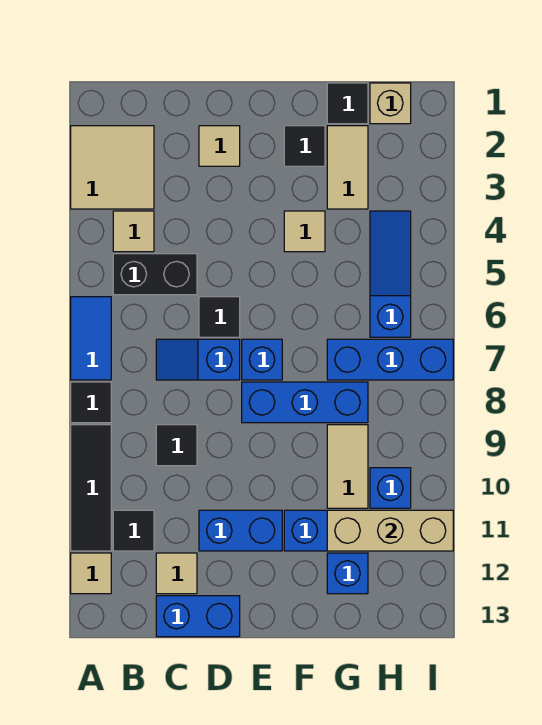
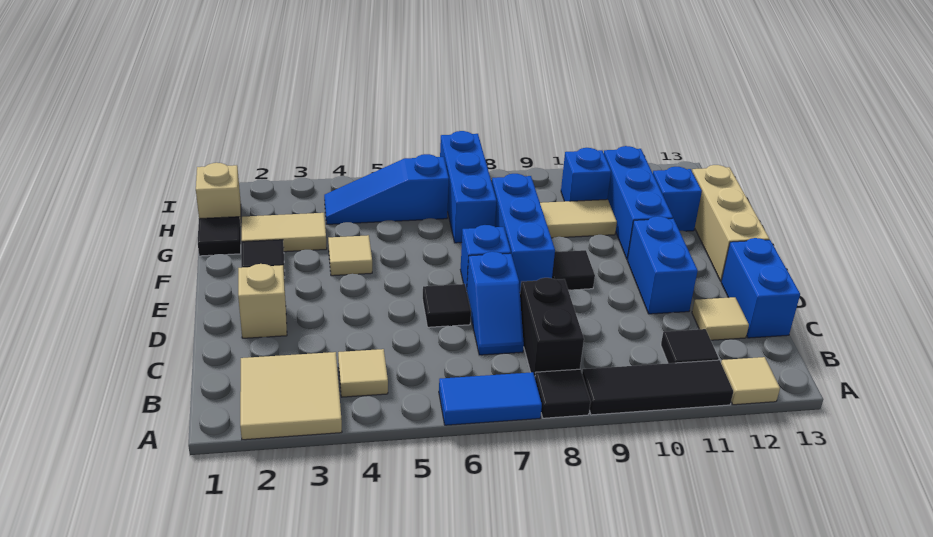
black brick B5:C5 level 1 -> black brick B8:C8 level 1
black tile C9 level 1 -> black tile E9 level 1
tan tile D2 level 1 -> tan brick D2 level 1
tan brick G11:I11 level 2 -> tan brick E13:G13 level 1

